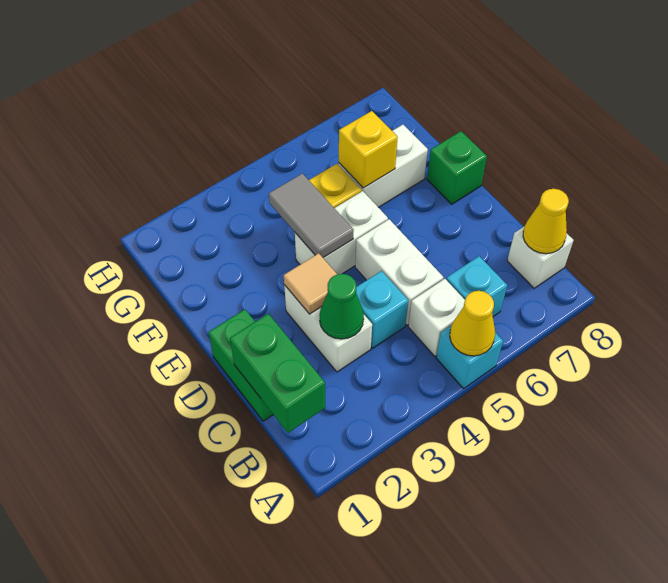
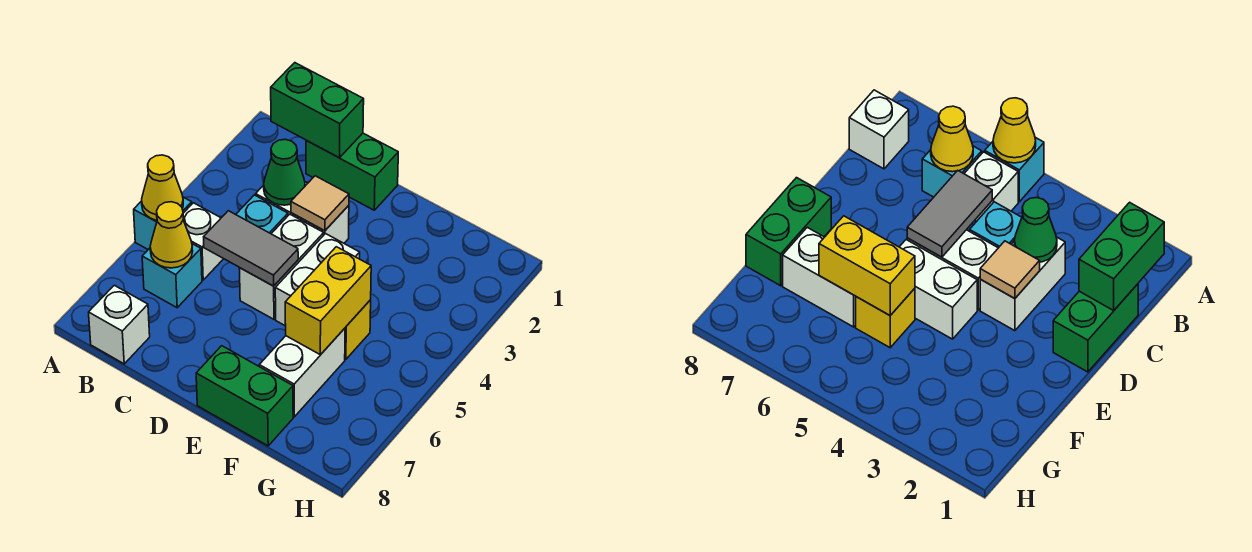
yellow cone B8 level 2 -> yellow cone B6 level 2
white brick C5:D5 level 1 -> white brick D4:D5 level 1
grey tile E4:F4 level 2 -> grey tile C5:D5 level 2
green brick E8 level 1 -> green brick E8:F8 level 1
yellow brick F6 level 2 -> yellow brick F5:F6 level 2

